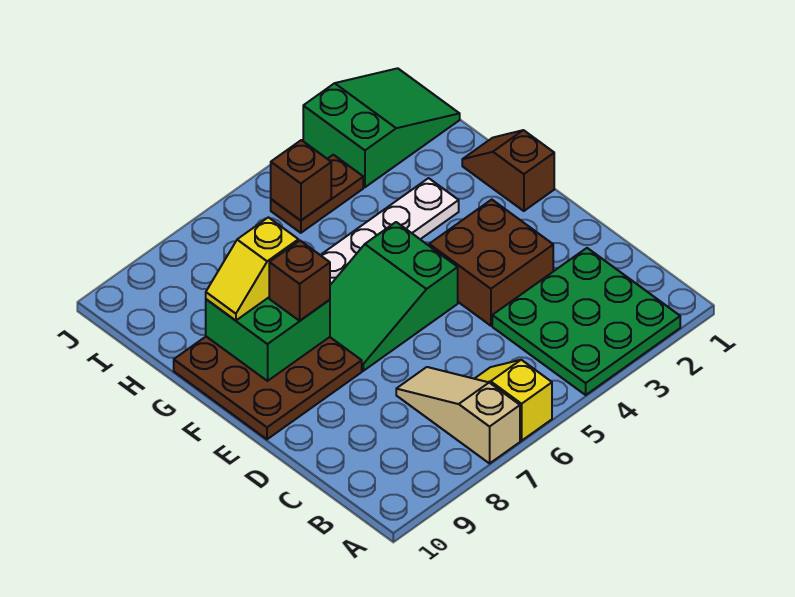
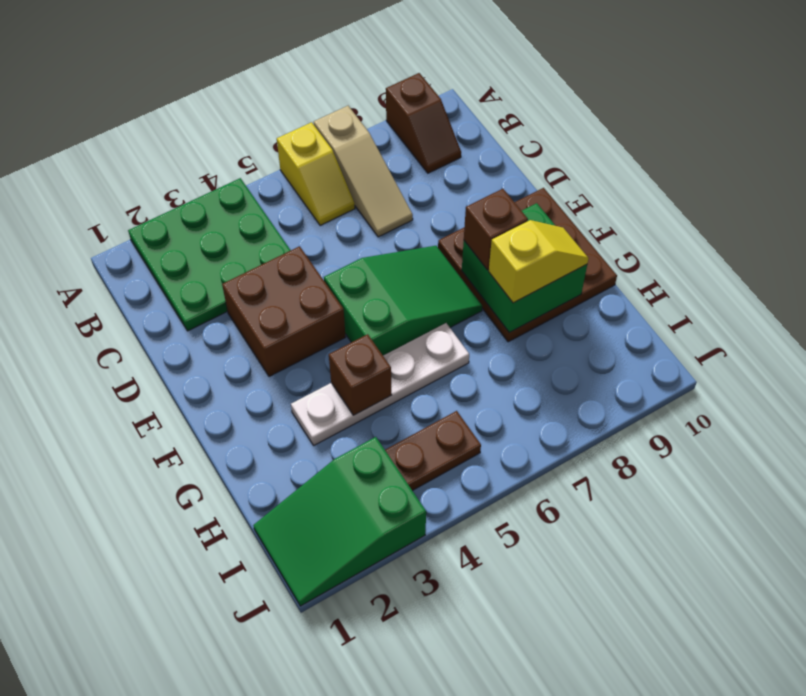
brown slope F1:G1 level 1 top F -> brown slope A9:B9 level 1 top A
brown brick I5 level 2 -> brown brick G4 level 2

